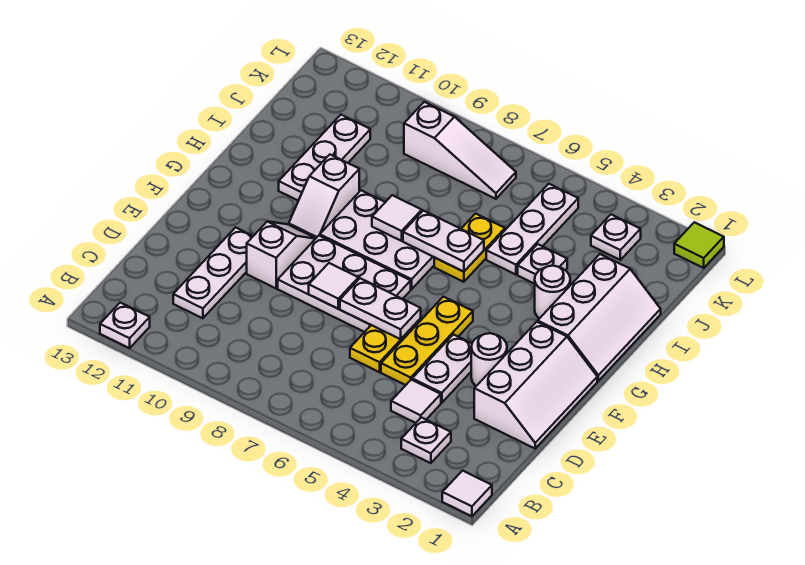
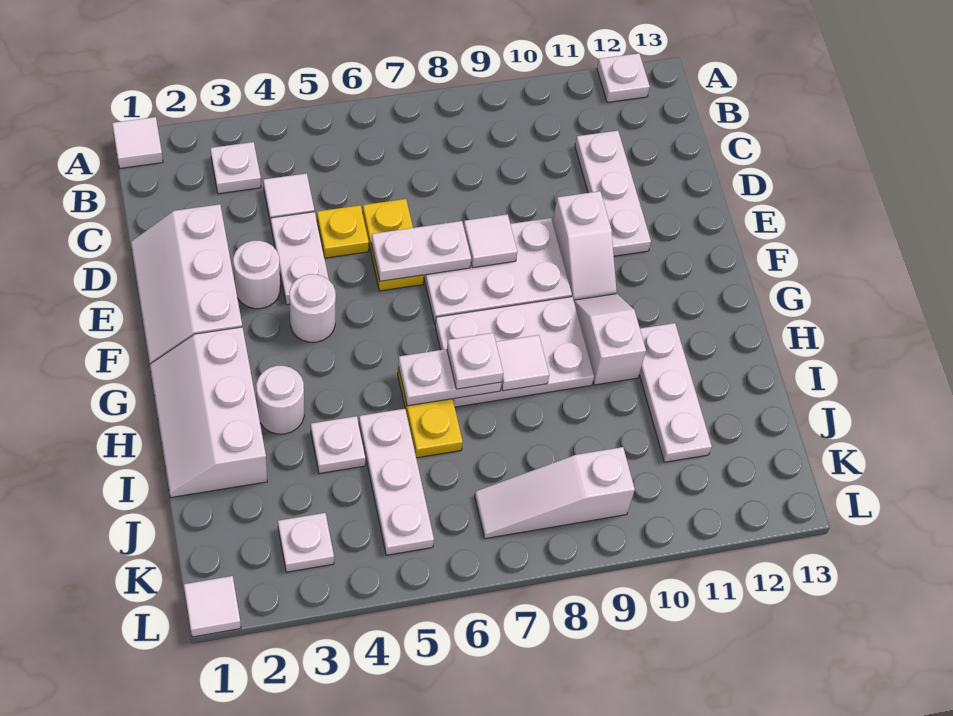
yellow plate D5:F5 level 1 -> yellow plate D5 level 1
none -> white round brick F4 level 1
none -> white plate H7 level 3
lime tile L1 level 1 -> white tile L1 level 1

